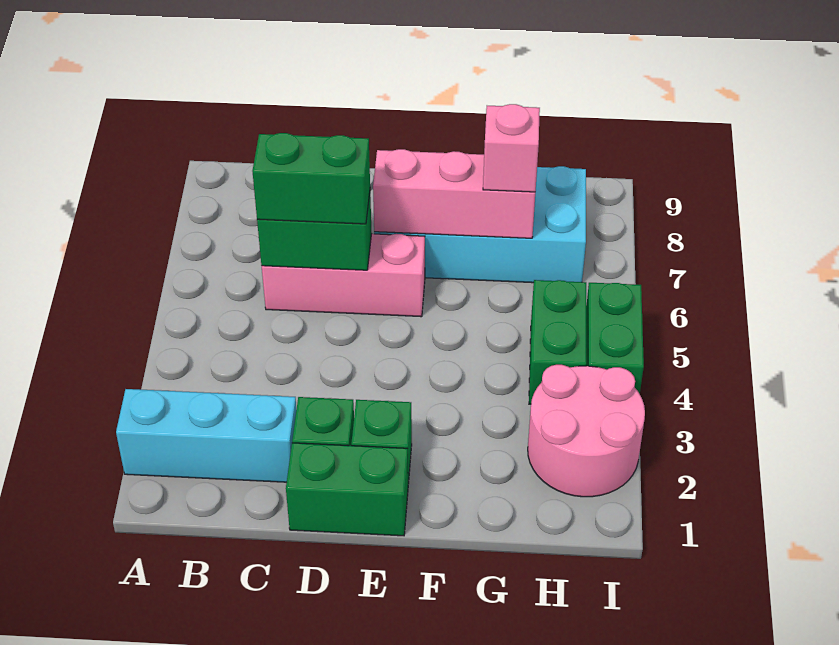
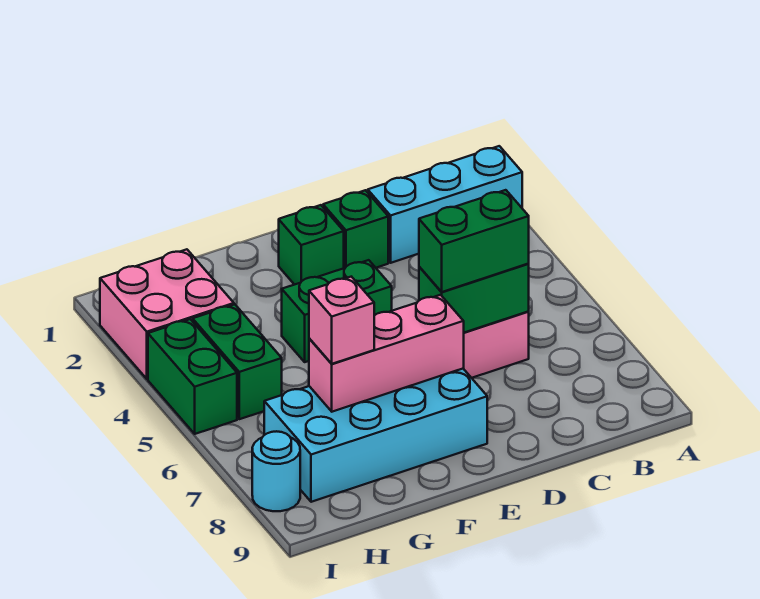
green brick D1:E1 level 1 -> green brick E4:F4 level 1
pink round brick H2:I3 level 1 -> pink brick H2:I3 level 1
none -> cyan round brick I8 level 1

